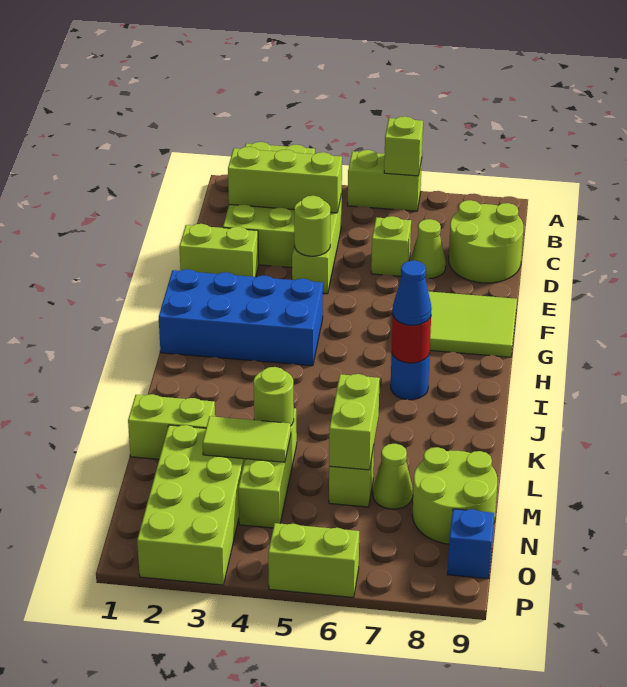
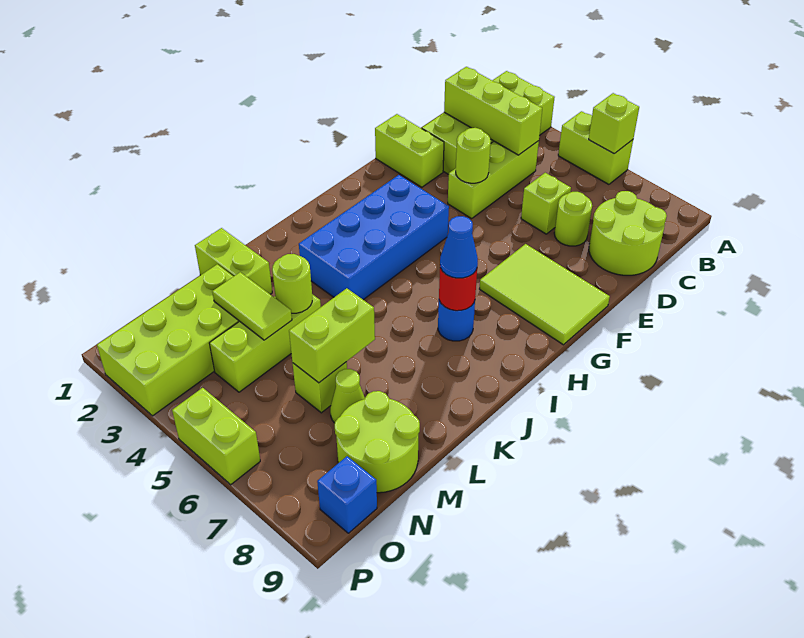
lime cone D7 level 1 -> lime round brick D7 level 1
blue brick G1:H4 level 1 -> blue brick G3:J4 level 1

